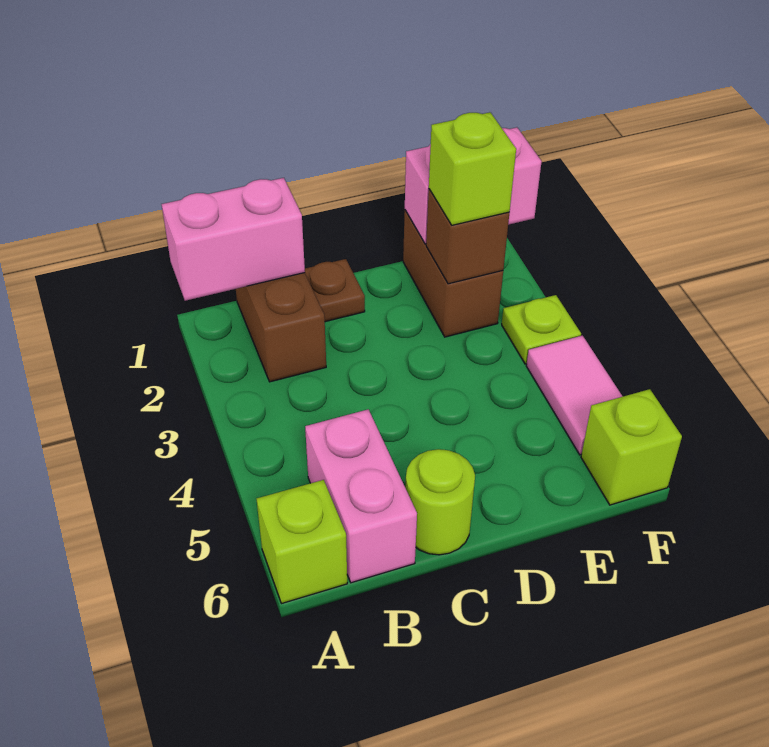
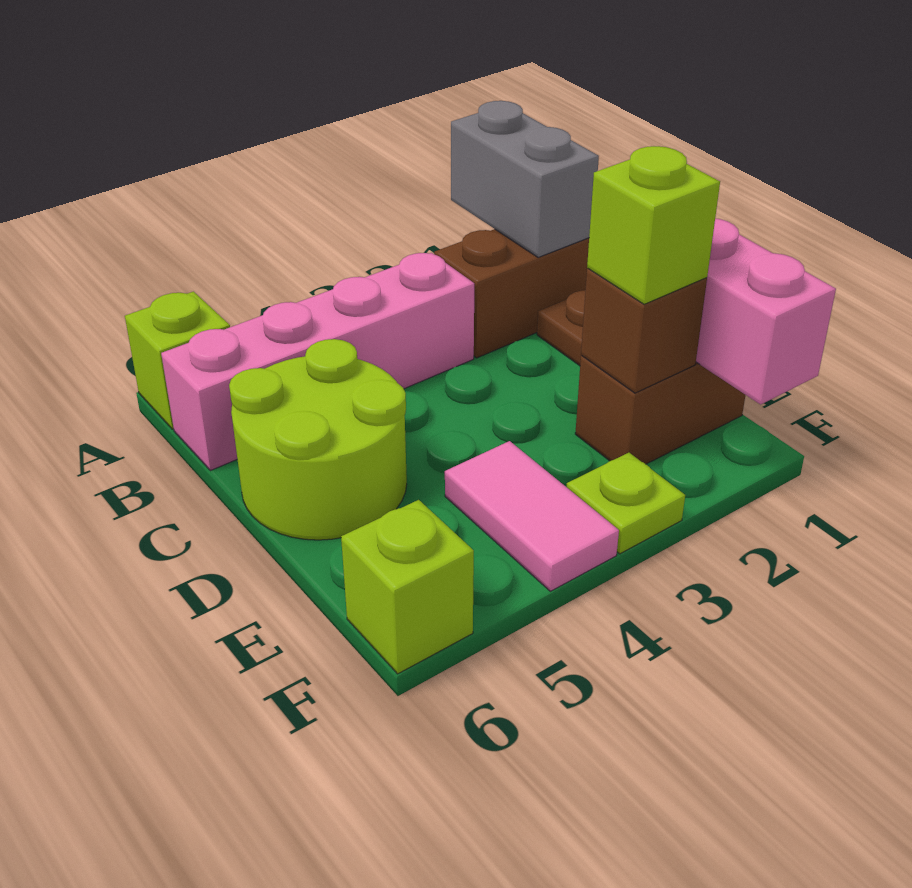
pink brick A1:B1 level 2 -> grey brick A1:B1 level 2
pink brick B5:B6 level 1 -> pink brick B3:B6 level 1
lime round brick C6 level 1 -> lime round brick C5:D6 level 1
pink tile F4:F5 level 1 -> pink tile E4:F4 level 1

